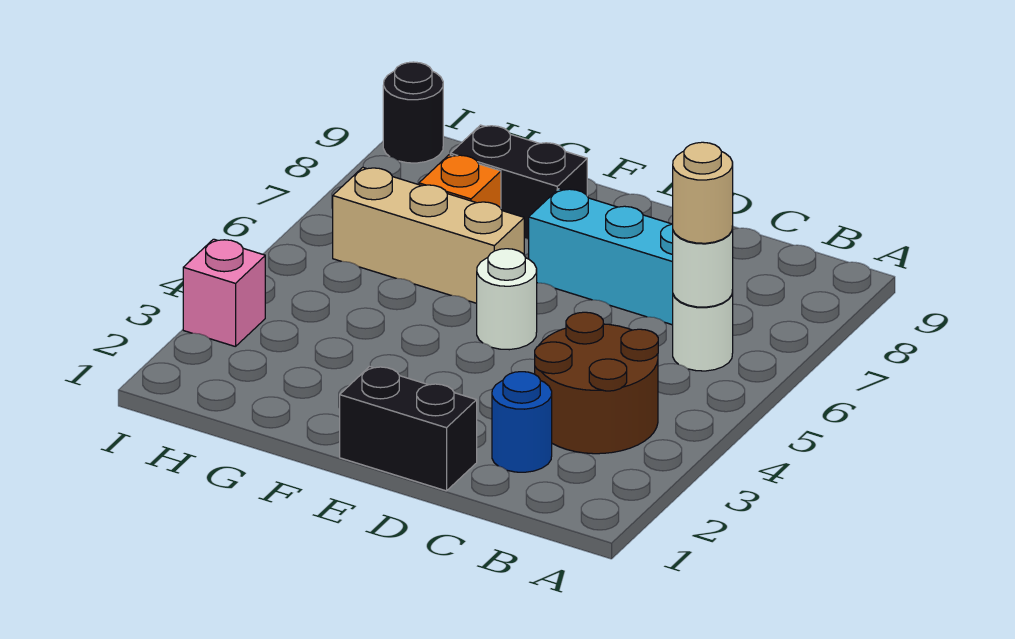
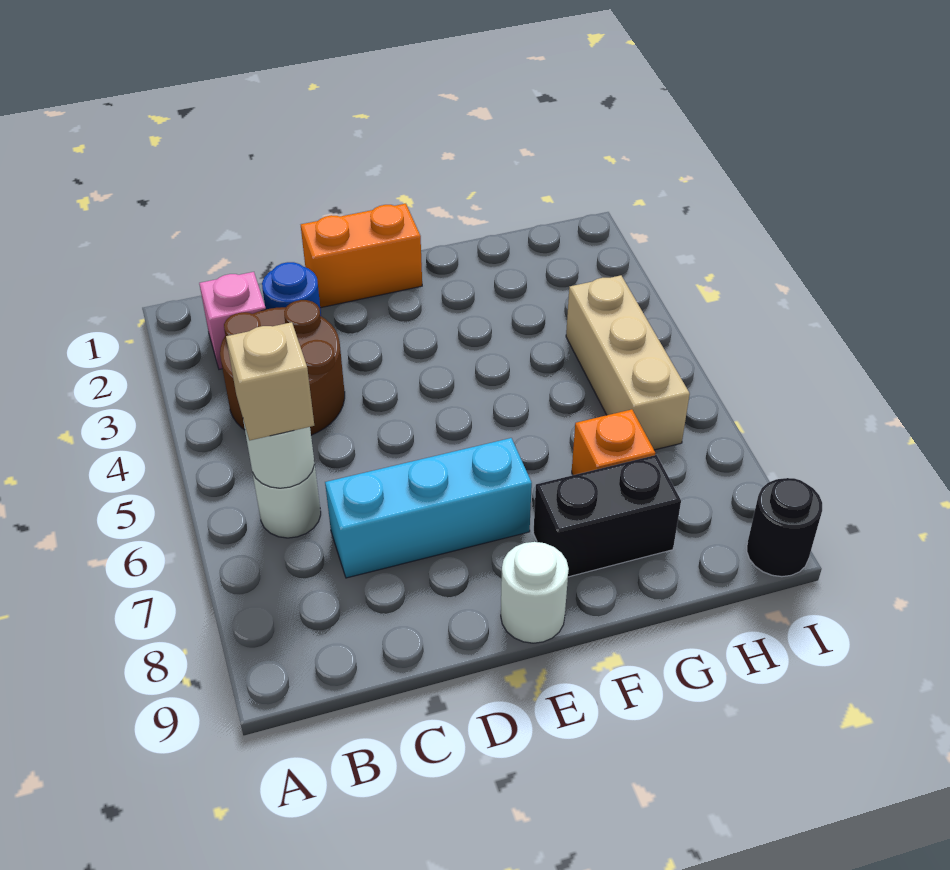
tan round brick B6 level 3 -> tan brick B6 level 3
black brick D1:E1 level 1 -> orange brick D1:E1 level 1
white round brick E5 level 1 -> white round brick E9 level 1
tan brick F6:H6 level 1 -> tan brick H4:H6 level 1
pink brick I3 level 1 -> pink brick B2 level 1

